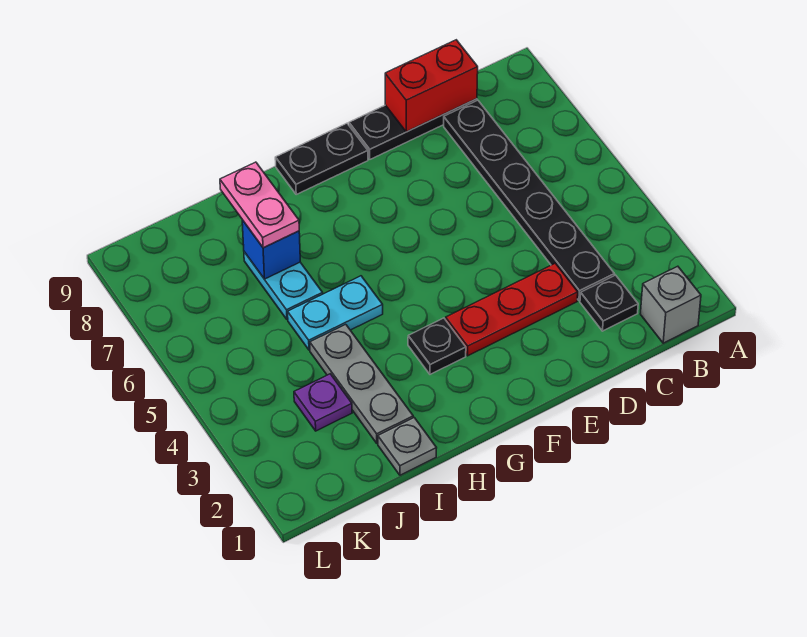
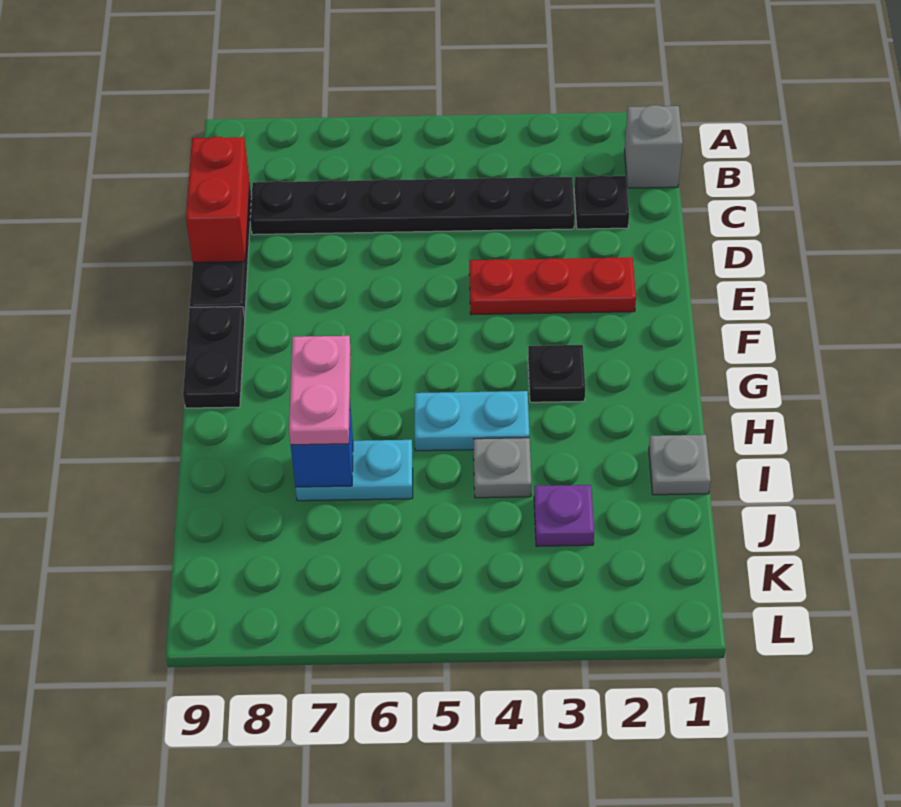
red plate D3:F3 level 1 -> red plate E2:E4 level 1
cyan plate H5:I5 level 1 -> cyan plate H4:H5 level 1
grey plate I2:I4 level 1 -> grey plate I4 level 1
pink plate I7:I8 level 3 -> pink plate H7:I7 level 3

